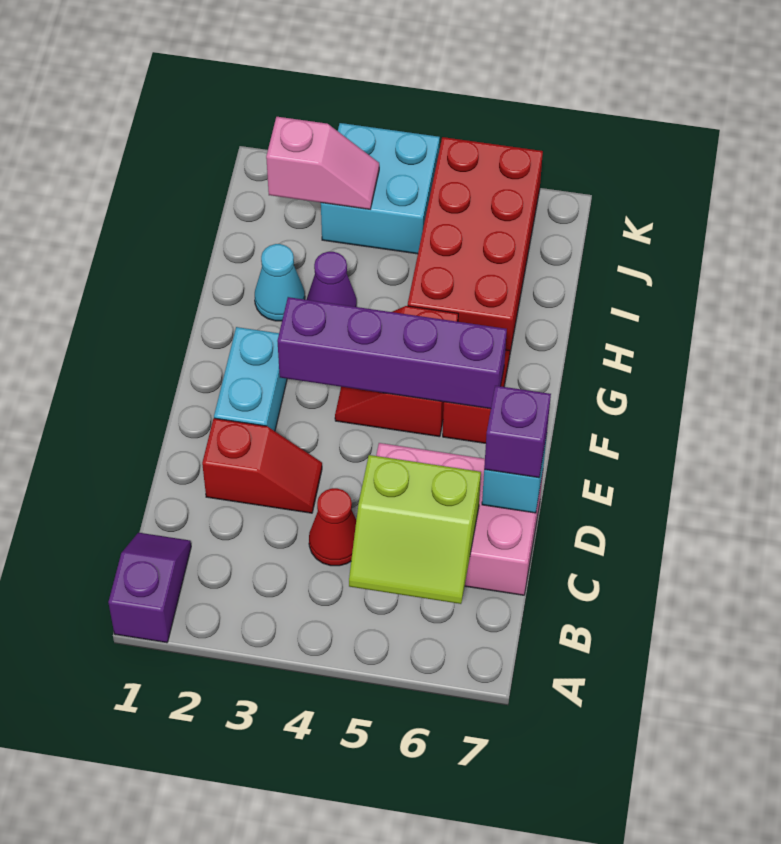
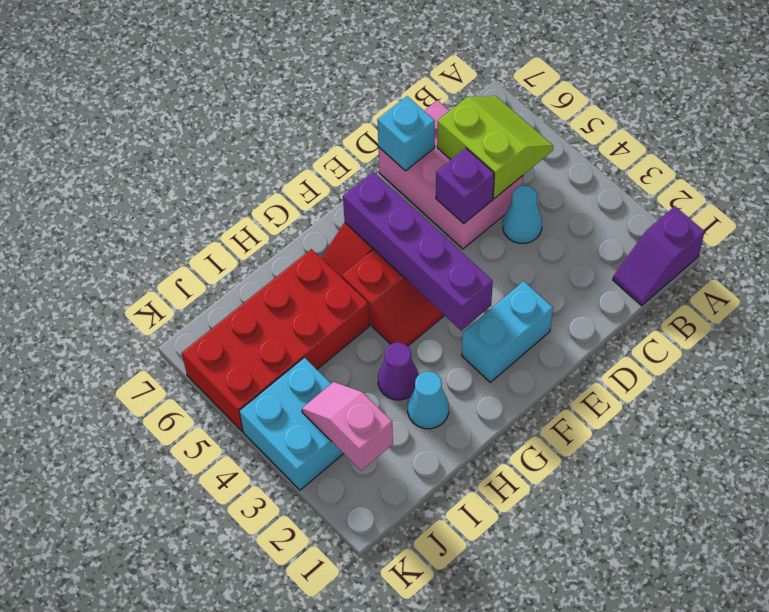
red cone C4 level 1 -> cyan cone C4 level 1
red slope D2:D3 level 1 top 2 -> none
purple brick D7 level 3 -> purple brick D5 level 2

